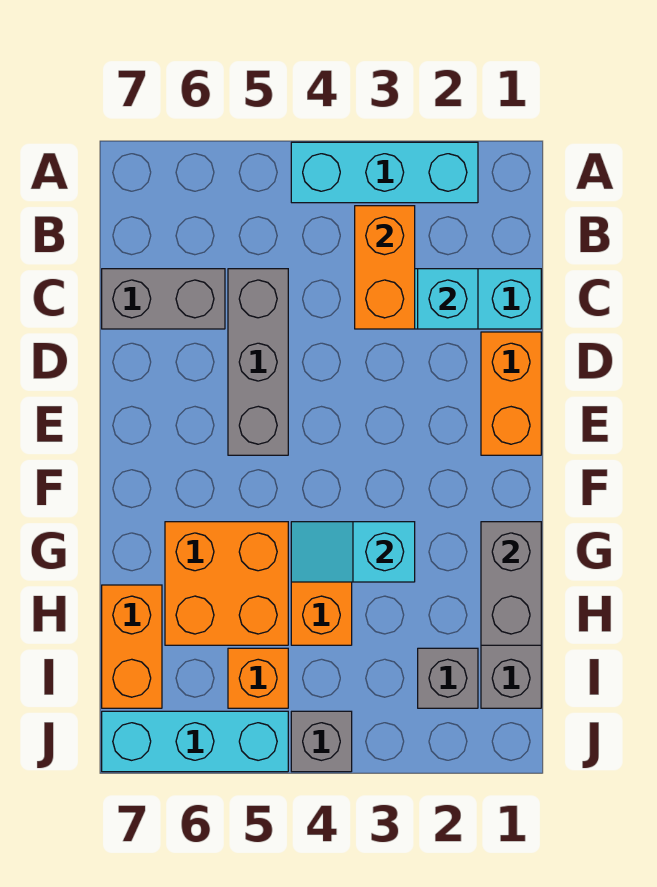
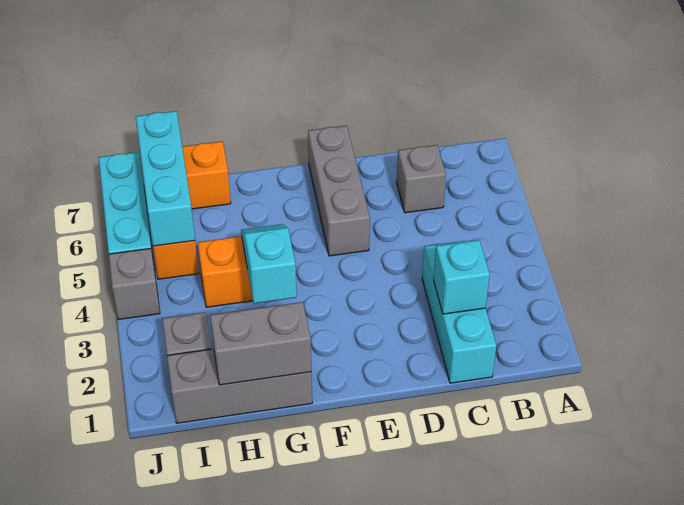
cyan brick A2:A4 level 1 -> cyan brick I5:I7 level 2
orange brick B3:C3 level 2 -> none
grey brick C5:E5 level 1 -> grey brick E5:E7 level 1
grey brick C6:C7 level 1 -> grey brick C6 level 1
orange brick D1:E1 level 1 -> none
orange brick G5:H6 level 1 -> none

